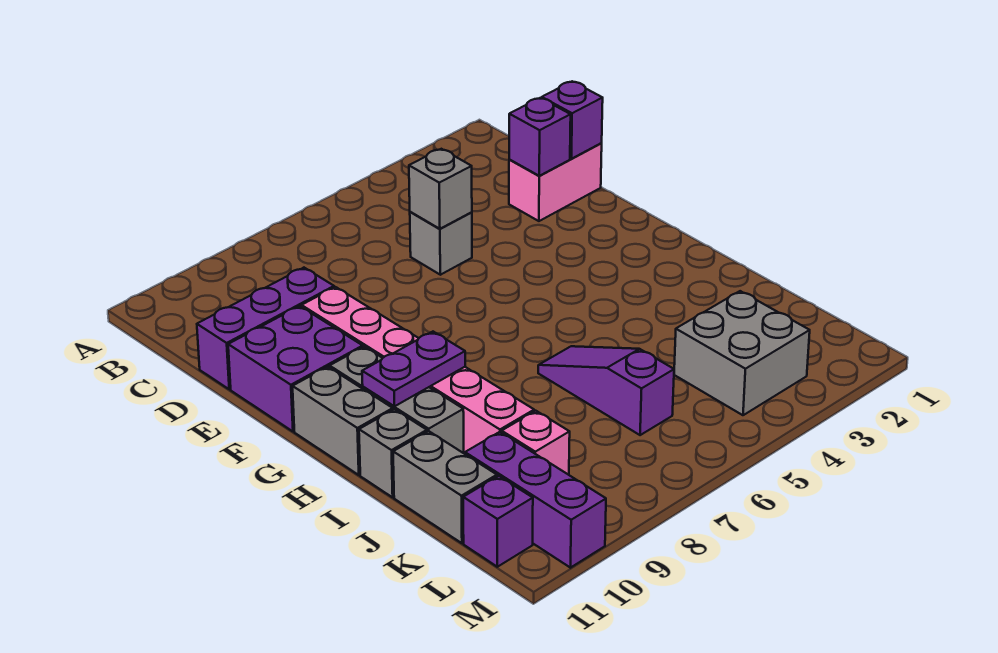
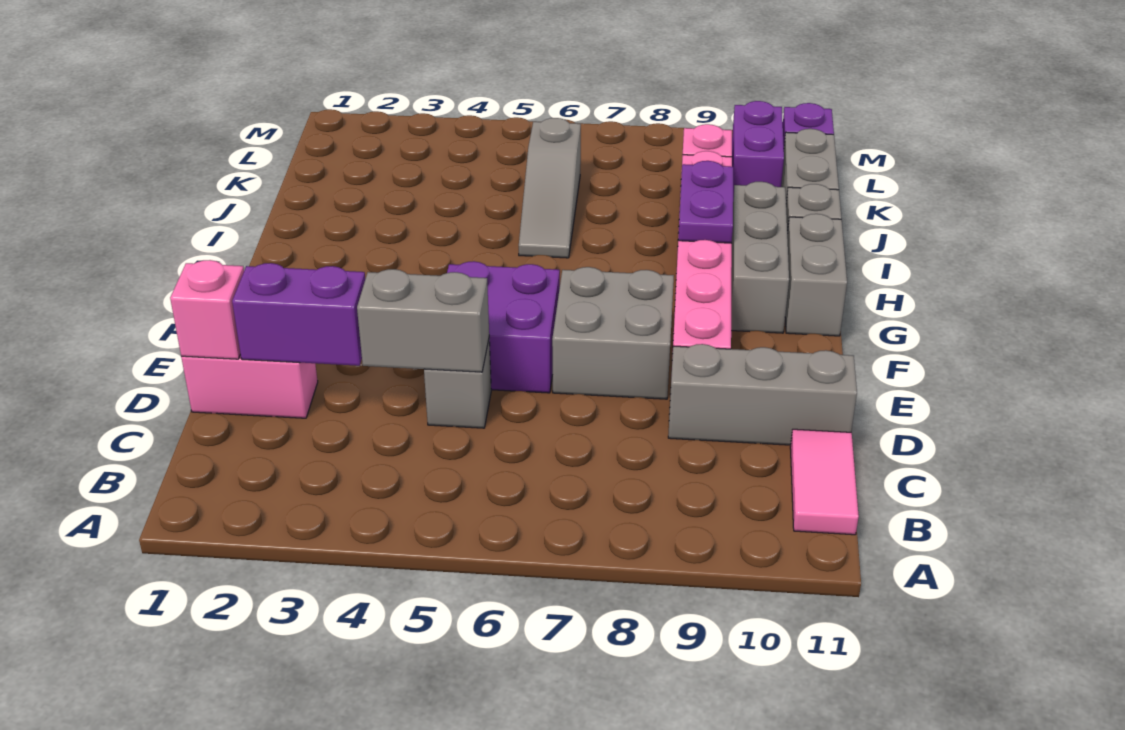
none -> pink tile B11:C11 level 1
purple brick D1 level 2 -> pink brick D1 level 2
purple brick D2 level 2 -> purple brick D2:D3 level 2
grey brick D5 level 2 -> grey brick D4:D5 level 2
purple brick D9:D11 level 1 -> grey brick D9:D11 level 1
purple brick E10:F11 level 1 -> purple brick E5:F6 level 1
purple plate H9:H10 level 2 -> purple plate H9:I9 level 2
purple slope I6:K6 level 1 top K -> grey slope I6:K6 level 1 top K
grey brick K3:L4 level 1 -> grey brick E7:F8 level 1
purple brick K10:M10 level 1 -> purple brick K10:L10 level 1

